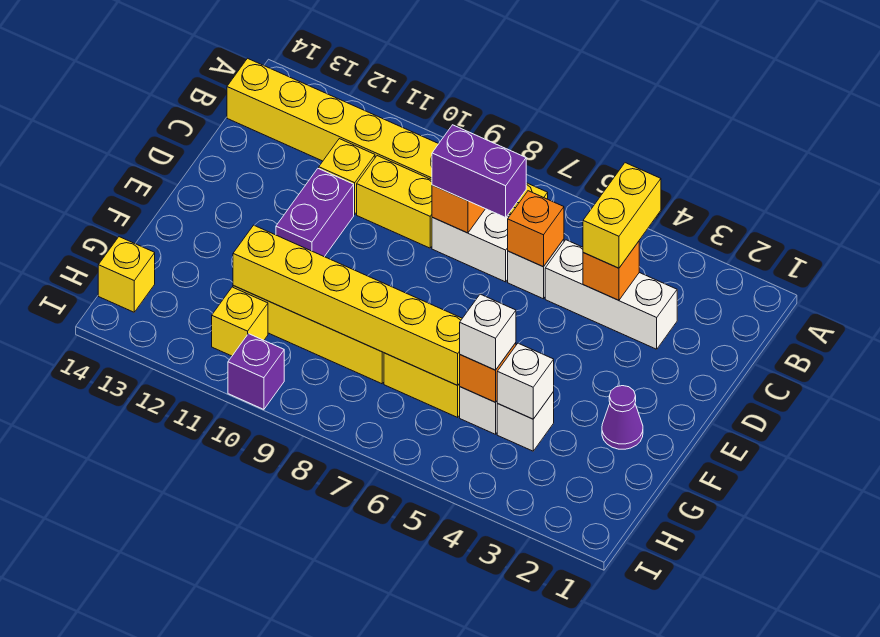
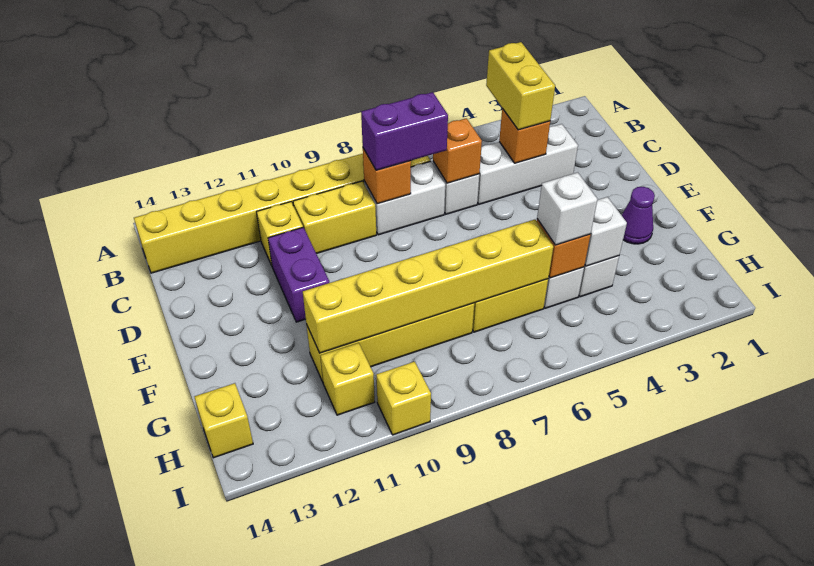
purple brick I10 level 1 -> yellow brick I10 level 1

